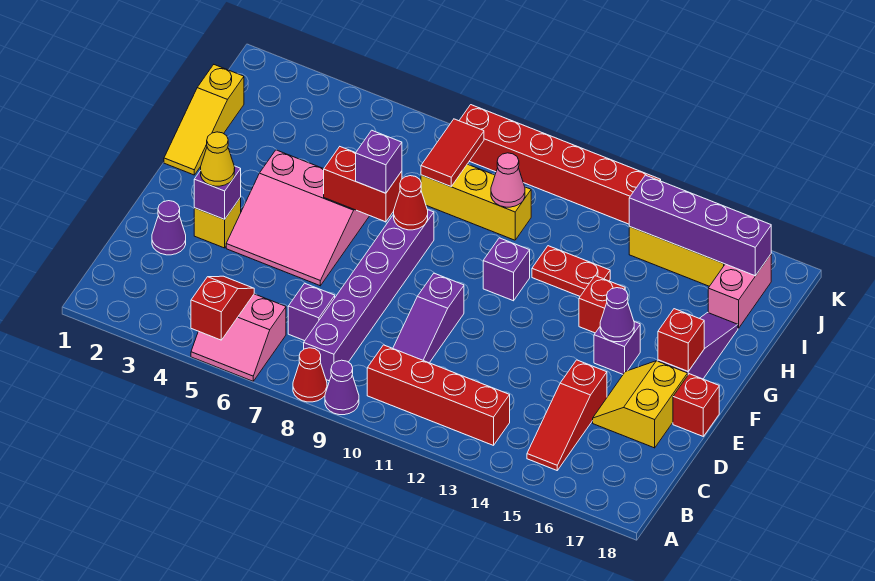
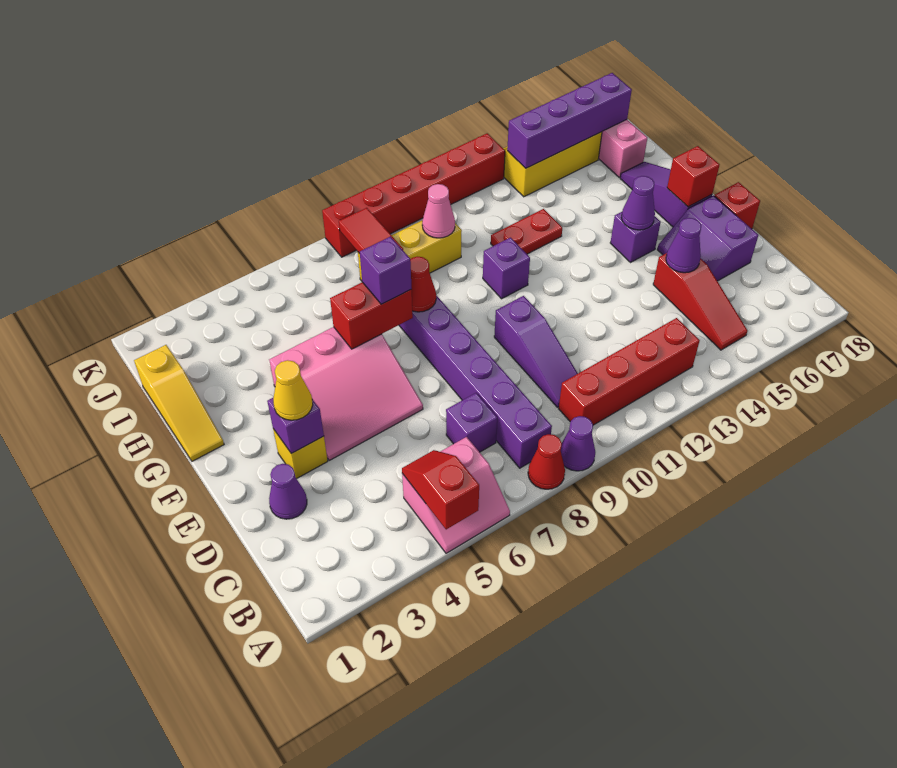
none -> purple cone D15 level 2
yellow slope D16:E17 level 1 top 17 -> purple slope D16:E17 level 1 top 17
red brick G14 level 1 -> none

